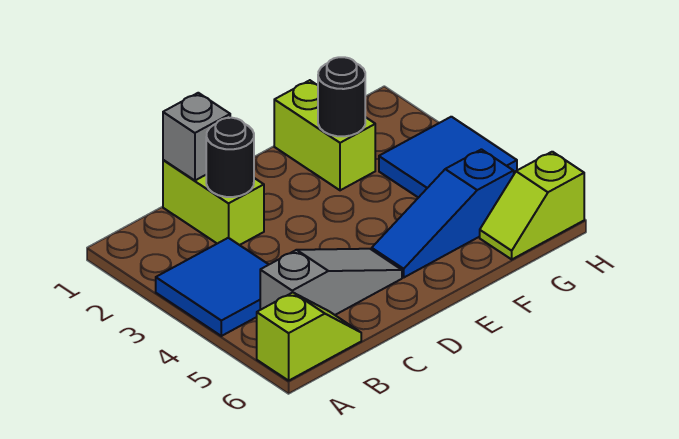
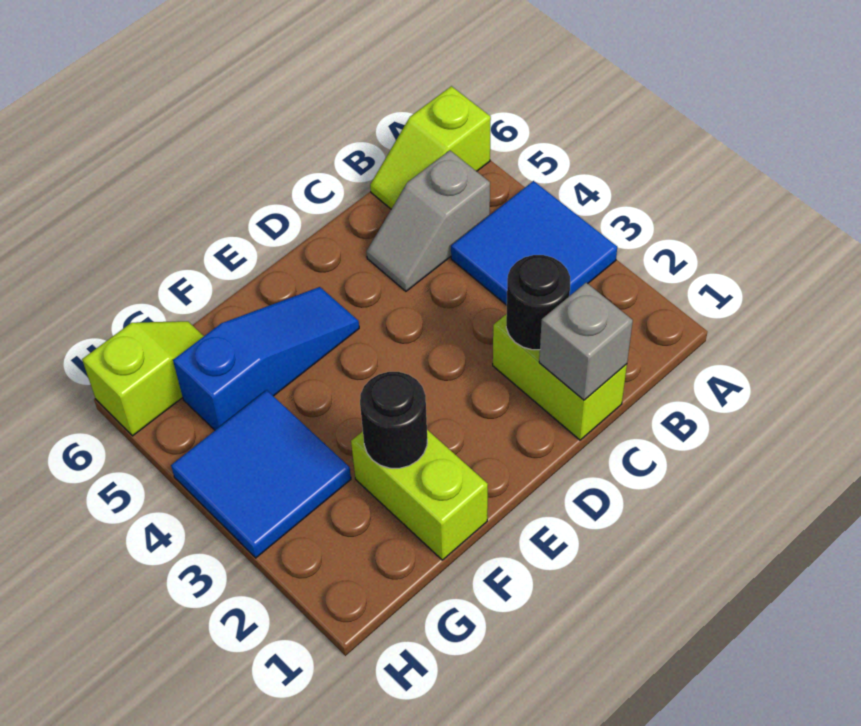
grey slope B5:D5 level 1 top B -> grey slope B5:C5 level 1 top B

